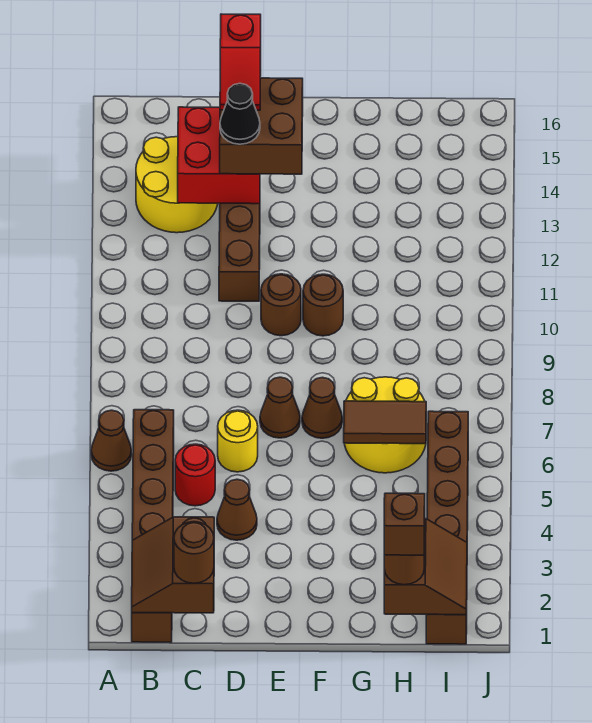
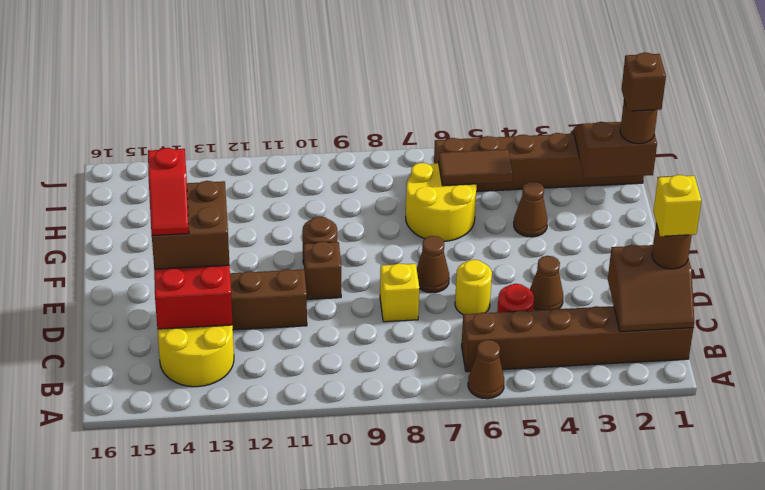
none -> yellow brick C1 level 4
none -> yellow brick D8 level 1
black cone D13 level 4 -> none
red slope D14:D15 level 4 top 15 -> red slope D14:E14 level 4 top E
brown round brick E10 level 1 -> brown brick E10 level 1
brown cone F7 level 1 -> brown cone G4 level 1
brown tile G6:H6 level 2 -> brown tile H5:H6 level 2

